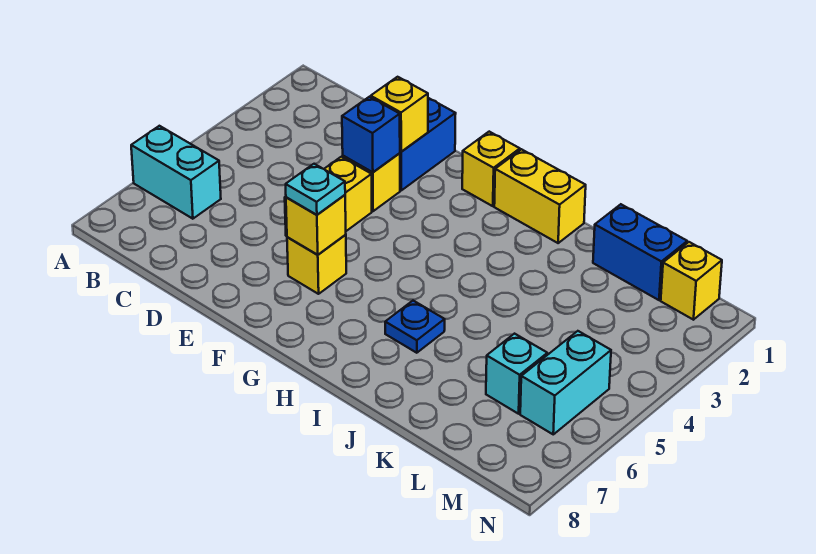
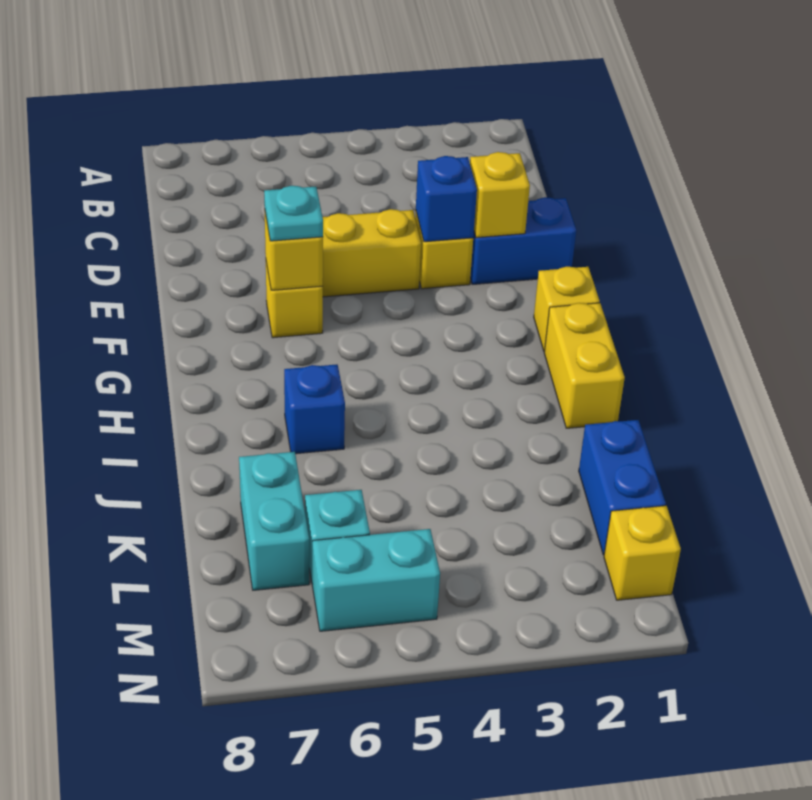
cyan brick A6:B6 level 1 -> cyan brick K7:L7 level 1
blue plate I6 level 1 -> blue brick I6 level 1

